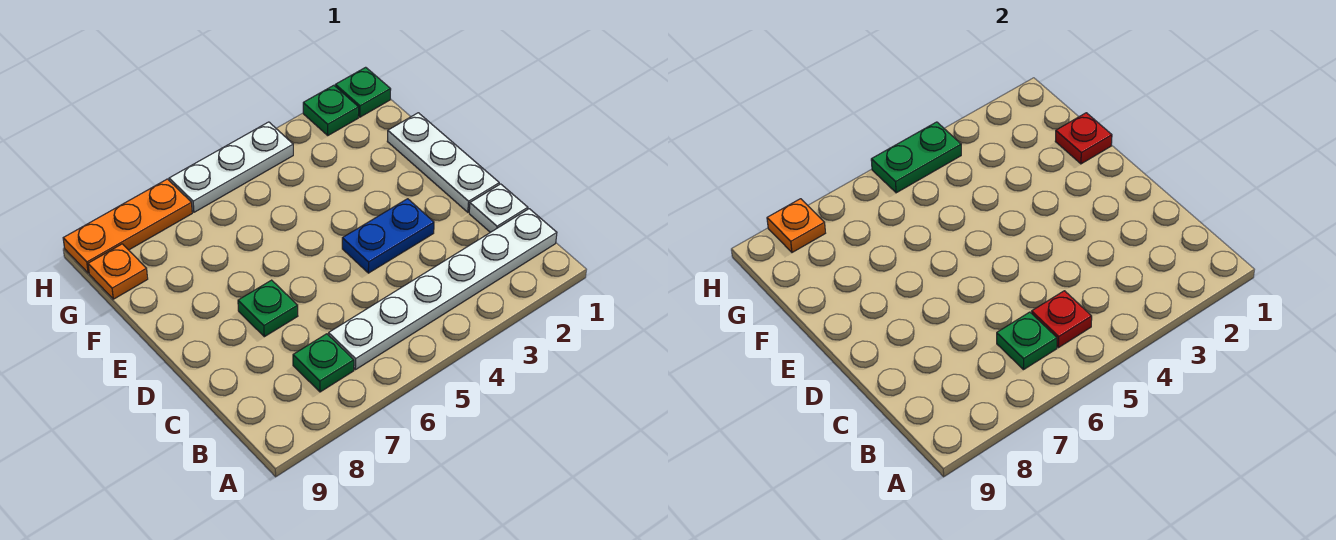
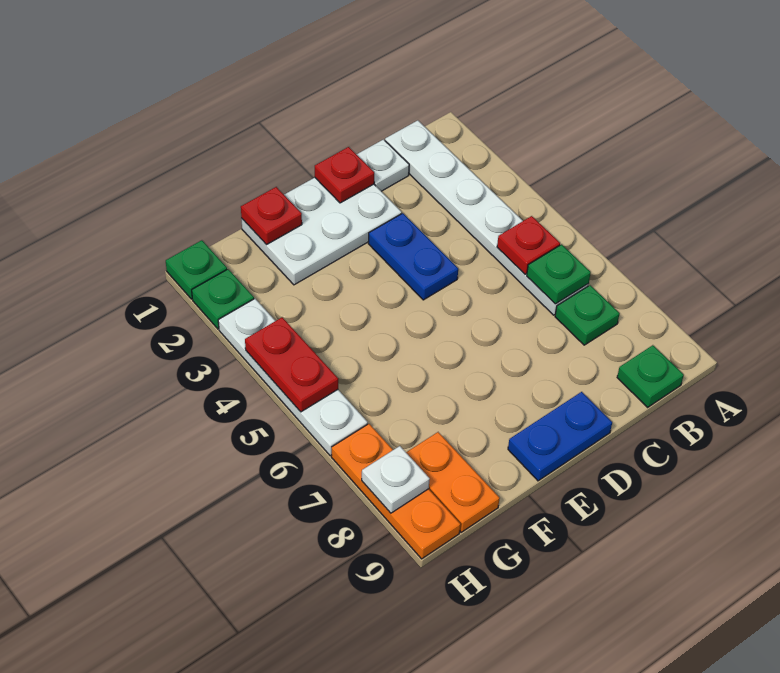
white plate D1:F1 level 1 -> white plate D1:F2 level 1
none -> red plate D1 level 2
green plate D7 level 1 -> green plate B9 level 1
none -> blue plate D9:E9 level 1
orange plate G9 level 1 -> orange plate G8:G9 level 1
white plate H4:H6 level 1 -> white plate H3:H6 level 1
green plate H4:H5 level 2 -> red plate H4:H5 level 2
orange plate H8 level 2 -> white plate H8 level 2

